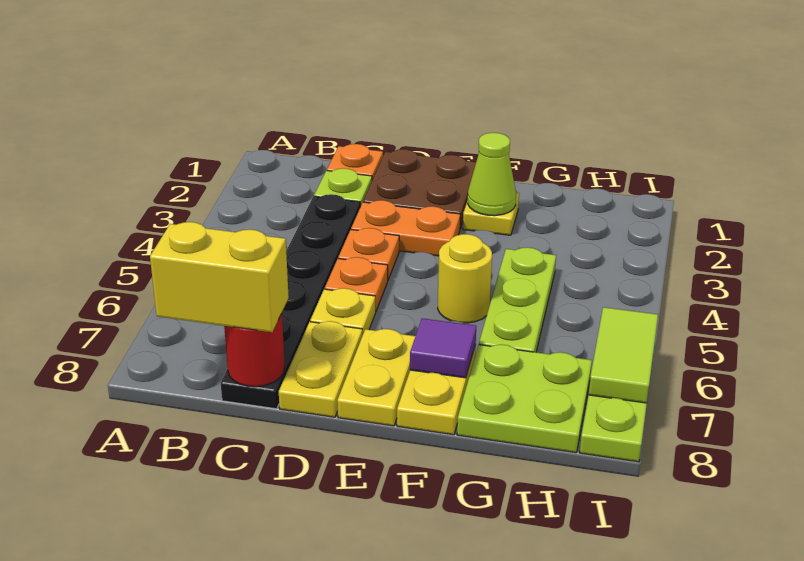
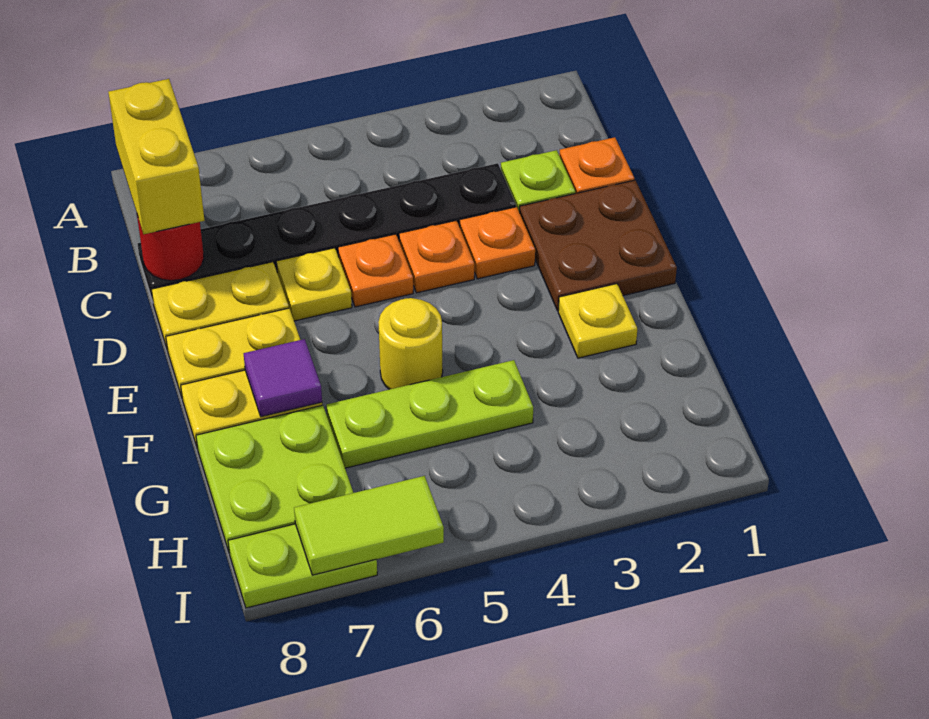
orange plate D3:E3 level 1 -> orange plate D3 level 1
lime cone F2 level 2 -> none

